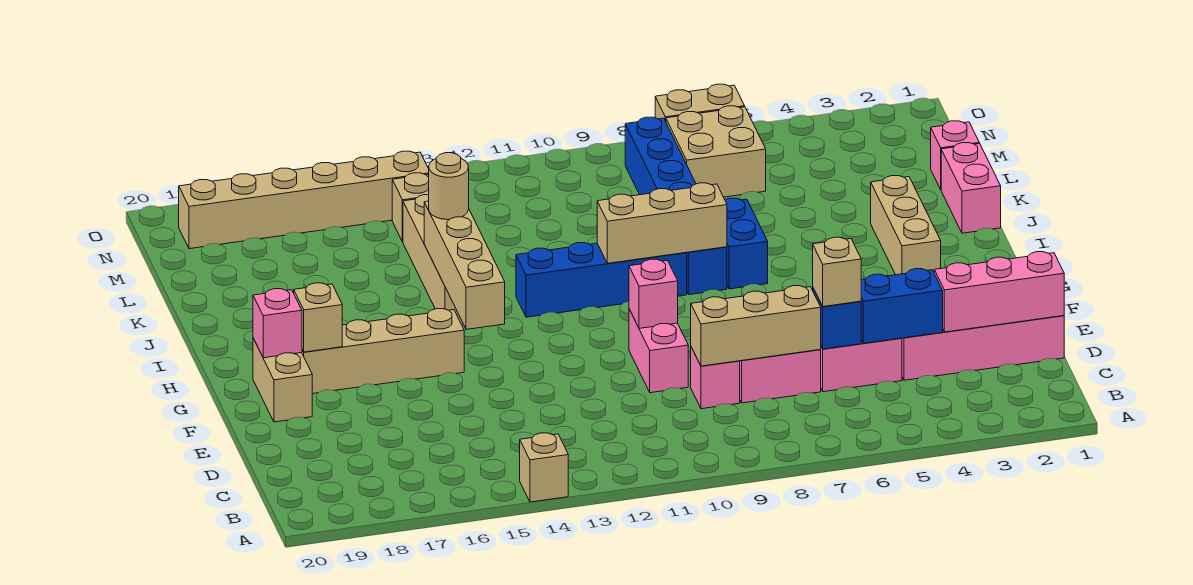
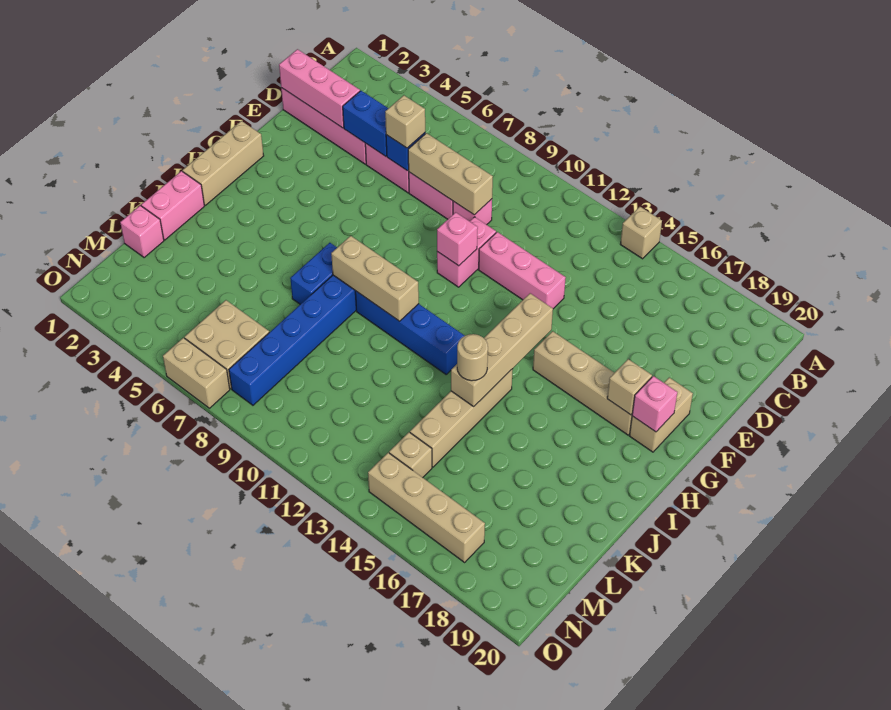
none -> pink brick E11:E13 level 1
tan brick H3:J3 level 1 -> tan brick G1:I1 level 1
tan brick N14:N19 level 1 -> tan brick N14:N17 level 1

